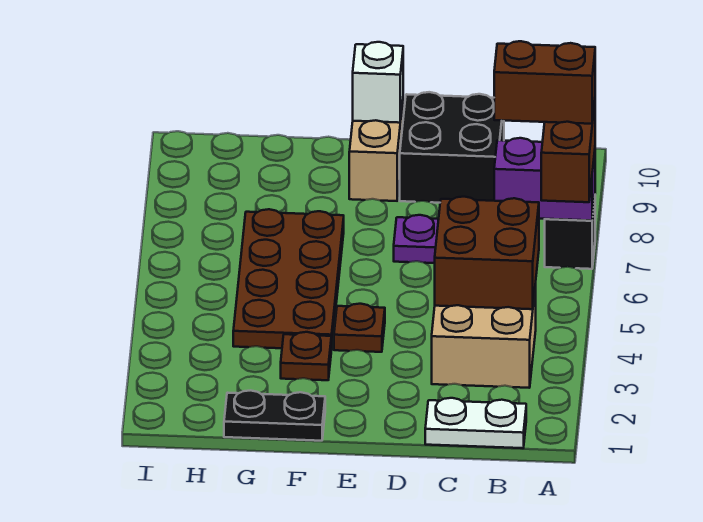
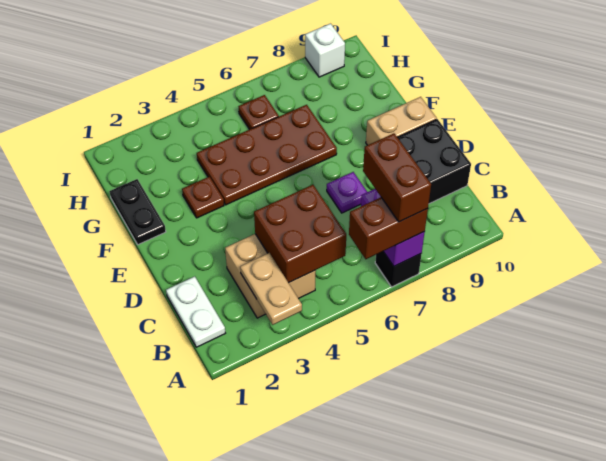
none -> tan plate A3:B3 level 2
brown plate E4 level 1 -> brown plate H6 level 1
white brick E10 level 2 -> white brick I9 level 1

